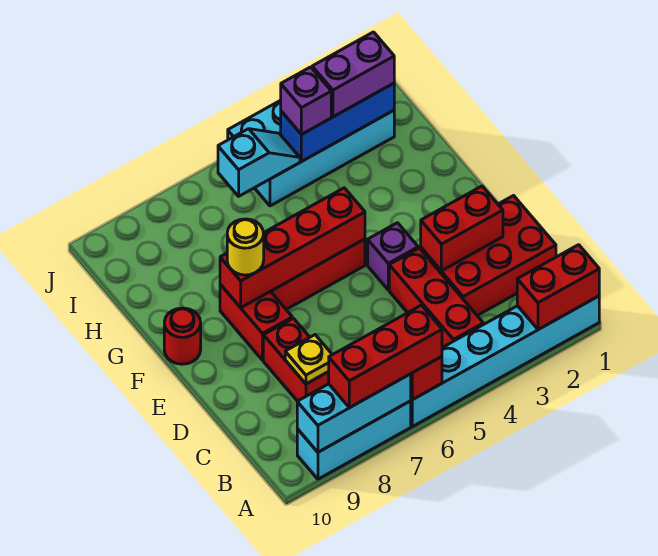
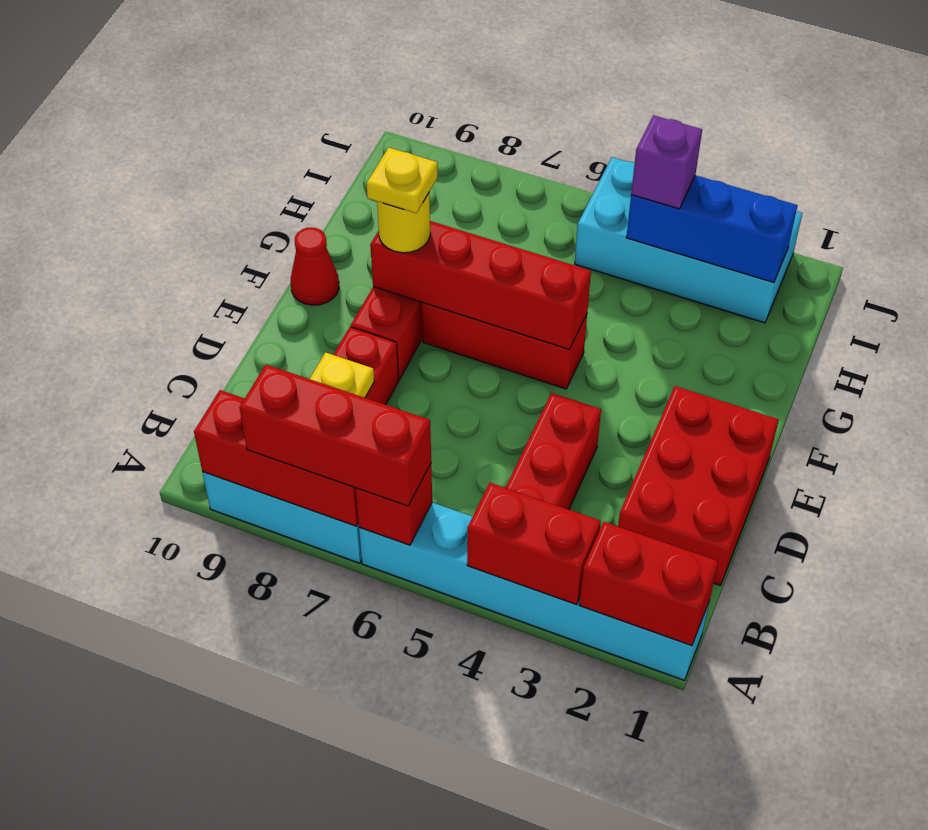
cyan brick A7:A9 level 2 -> red brick A7:A9 level 2
red brick C1:D3 level 1 -> red brick C1:E2 level 1
red brick D2:D3 level 2 -> red brick A3:A4 level 2
purple brick E4 level 1 -> none
none -> yellow plate F8 level 4
red round brick F10 level 1 -> red cone F10 level 1
purple brick I2:I3 level 3 -> none
cyan slope I5:I6 level 2 top 6 -> none

